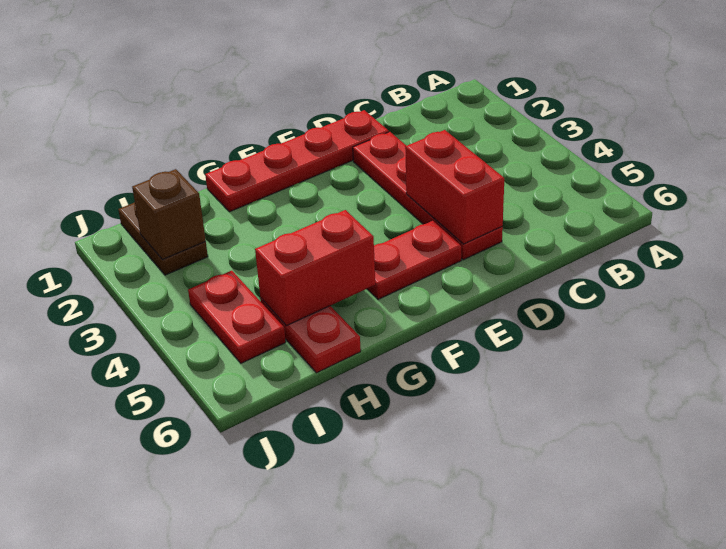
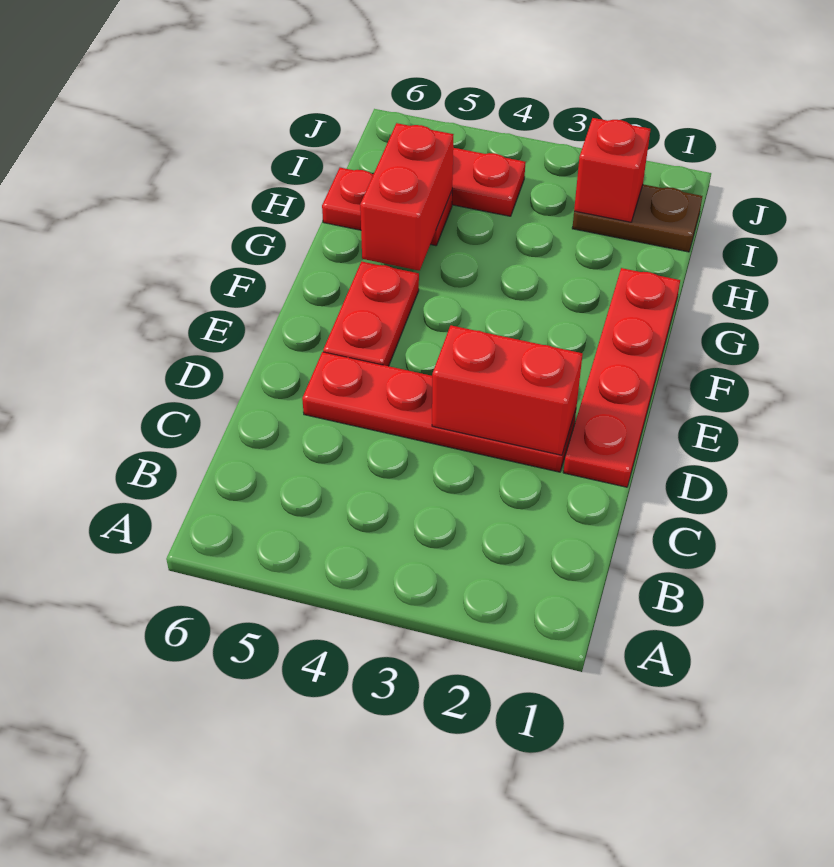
red brick D4:D5 level 2 -> red brick D2:D3 level 2
brown brick I2 level 2 -> red brick I2 level 2

